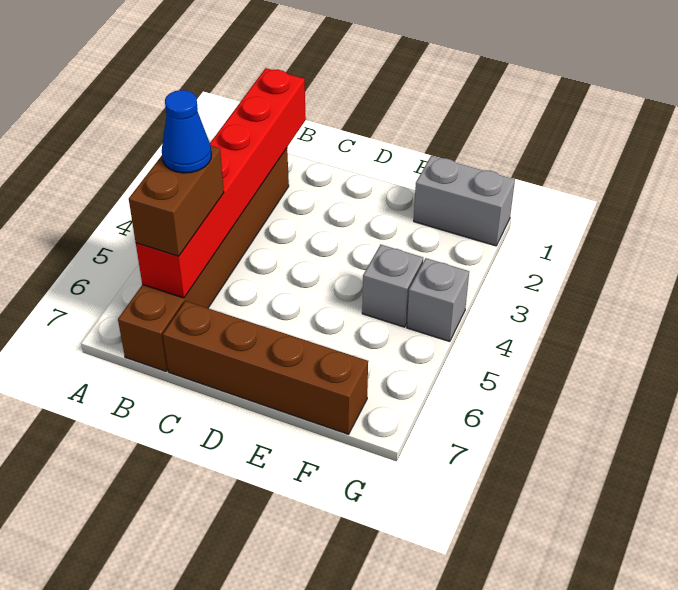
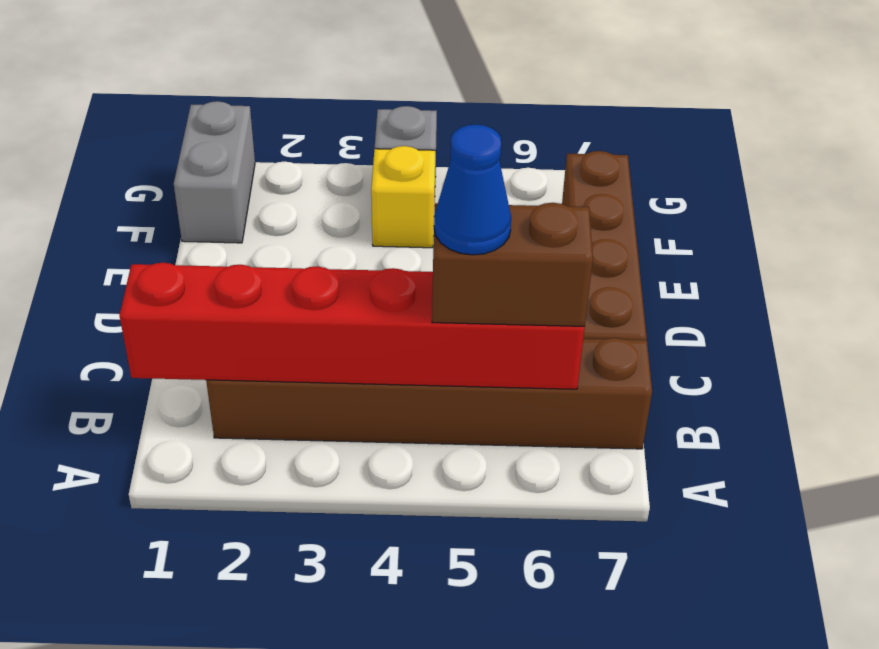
grey brick F4 level 1 -> yellow brick F4 level 1

